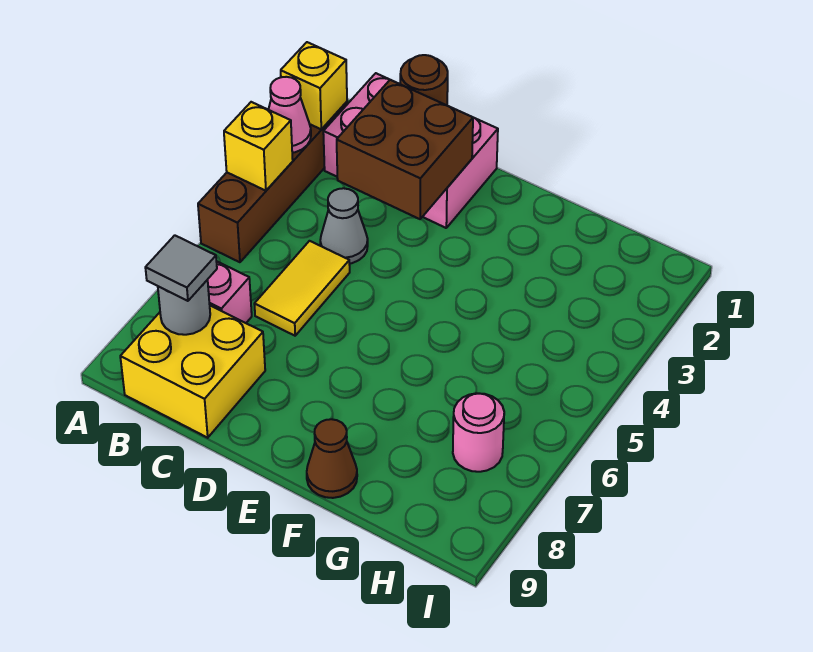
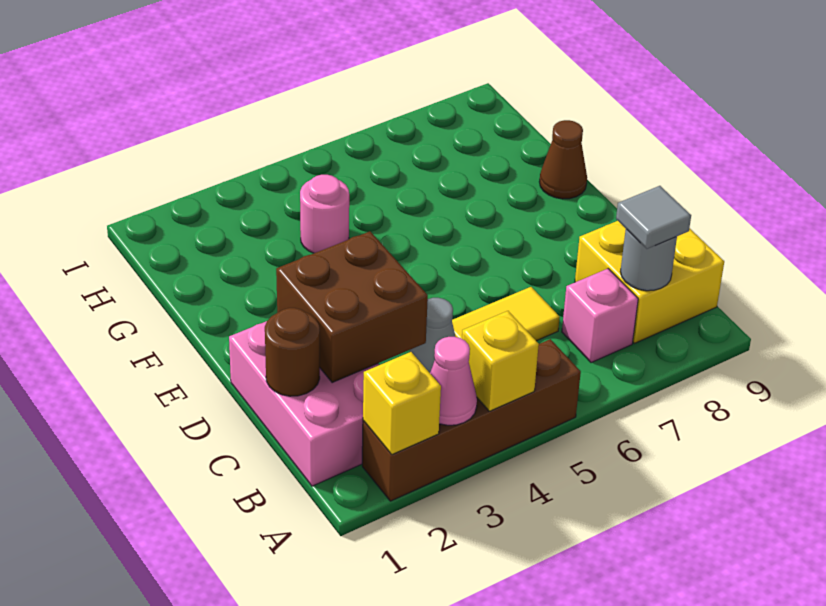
pink round brick H7 level 1 -> pink round brick G4 level 1

